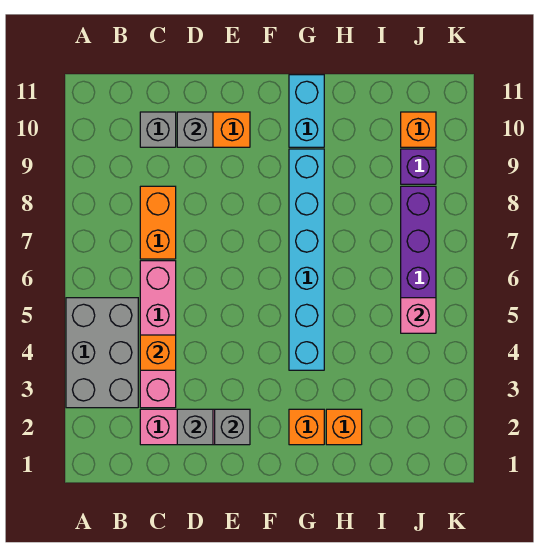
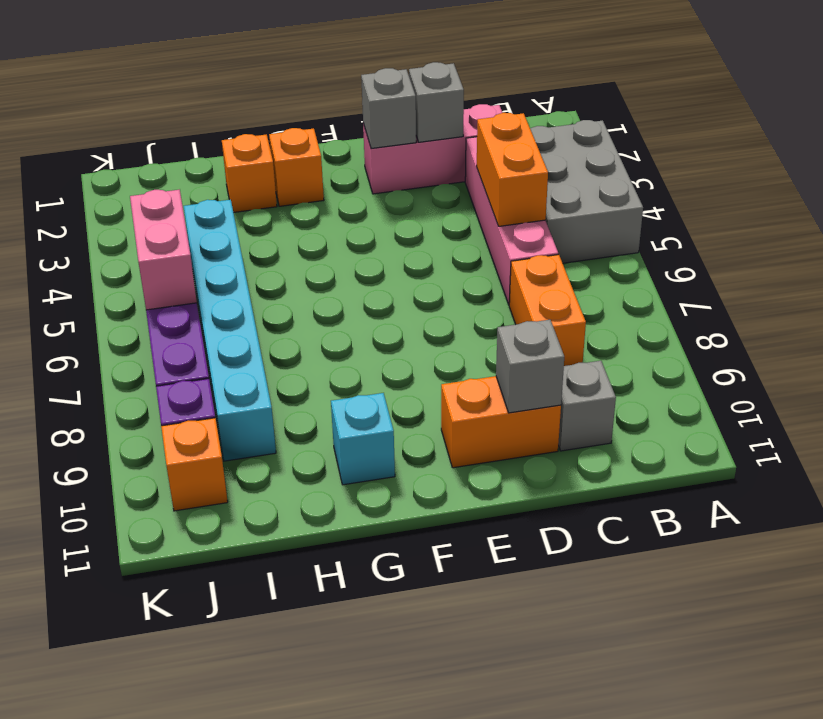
orange brick C4 level 2 -> orange brick C4:C5 level 2
cyan brick G4:G9 level 1 -> cyan brick I4:I9 level 1
cyan brick G10:G11 level 1 -> cyan brick G10 level 1
pink brick J5 level 2 -> pink brick J5:J6 level 2

